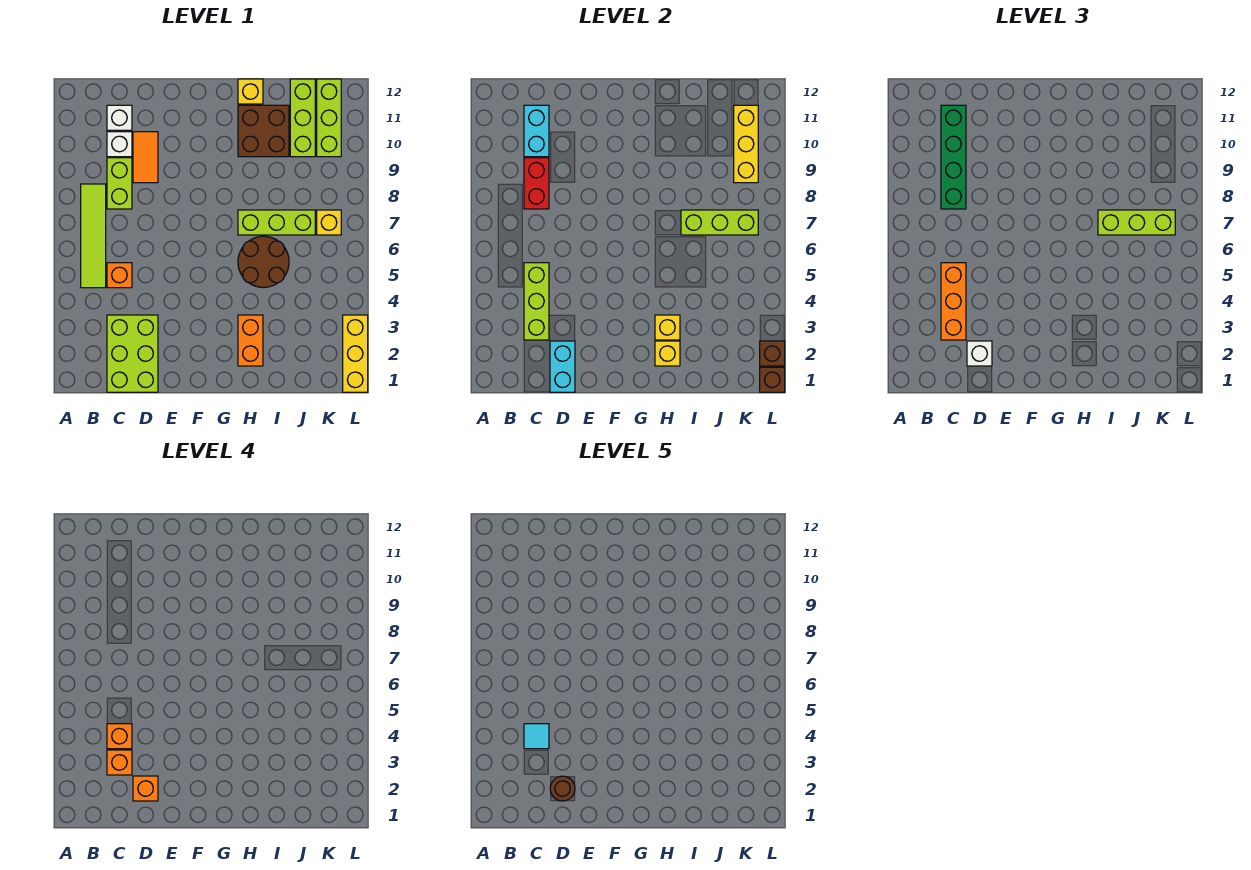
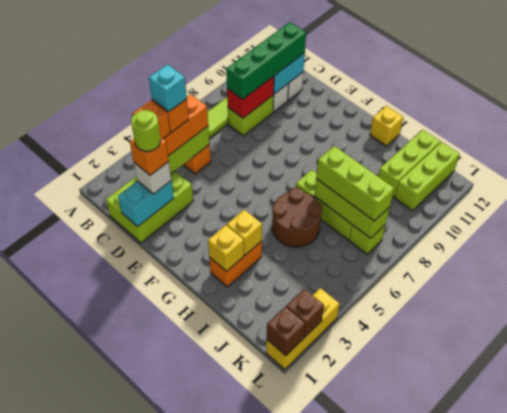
cyan tile C4 level 5 -> cyan brick C4 level 5
brown round brick D2 level 5 -> lime round brick D2 level 5
orange tile D9:D10 level 1 -> none
brown brick H10:I11 level 1 -> none
yellow brick K7 level 1 -> lime brick K7 level 1
yellow brick K9:K11 level 2 -> none

